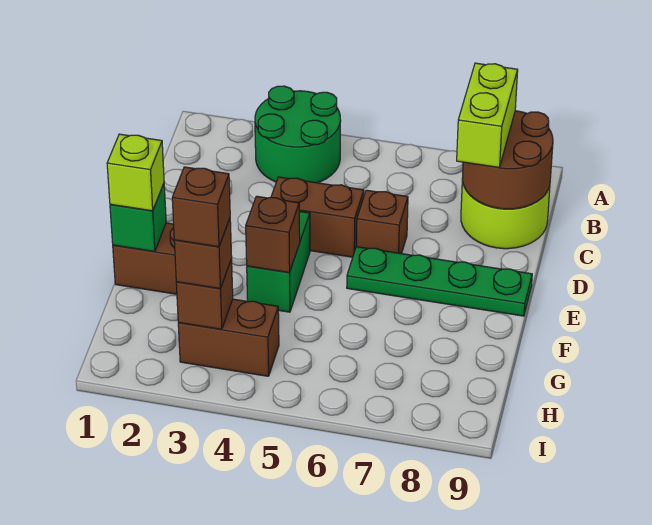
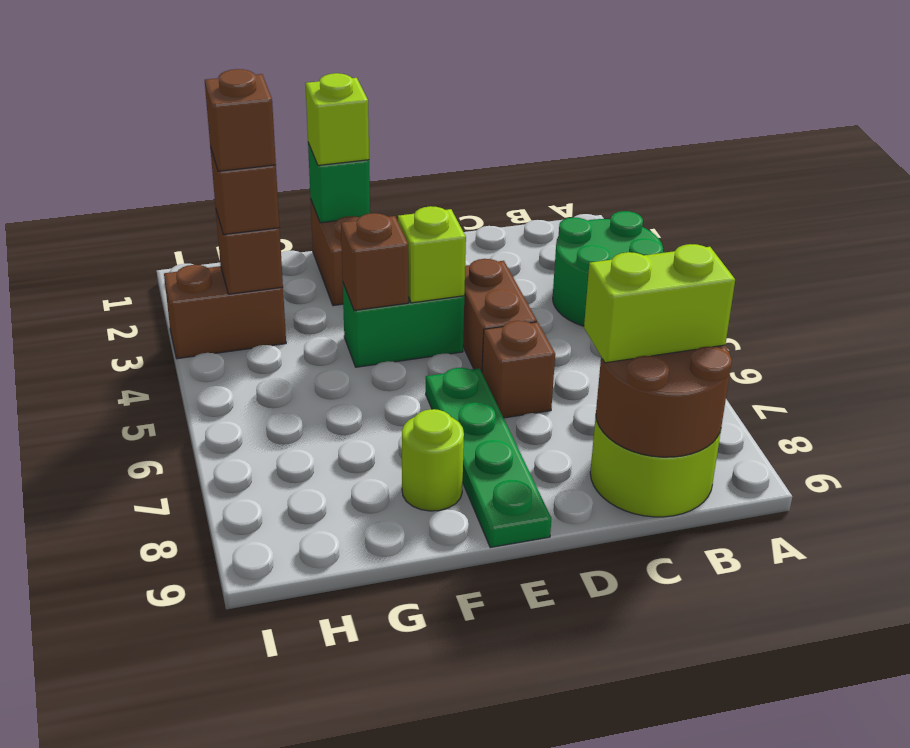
none -> lime brick E4 level 2
none -> lime round brick F8 level 1
brown brick H3:H4 level 1 -> brown brick H3:I3 level 1

